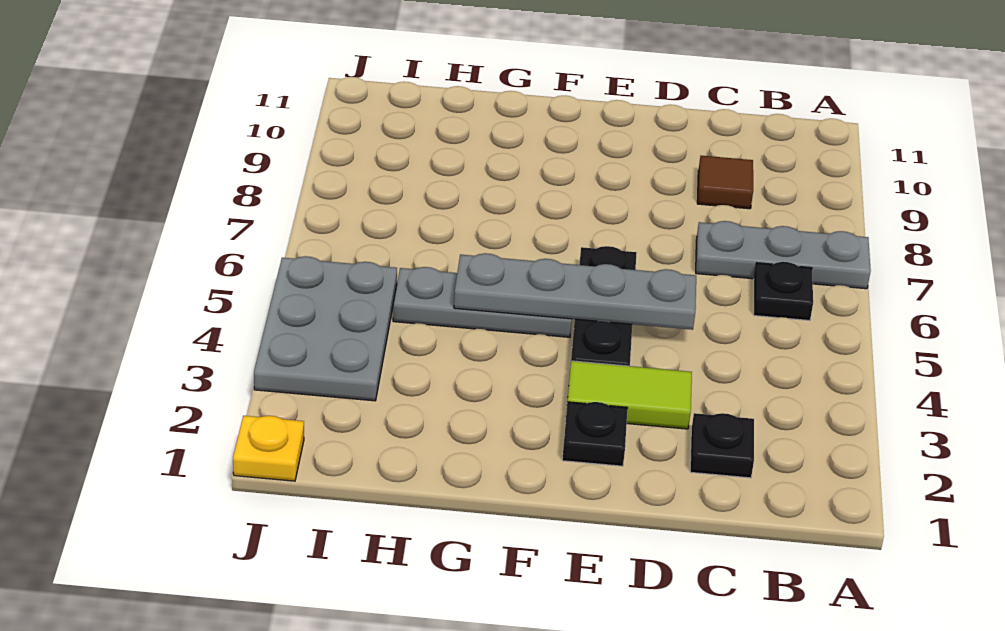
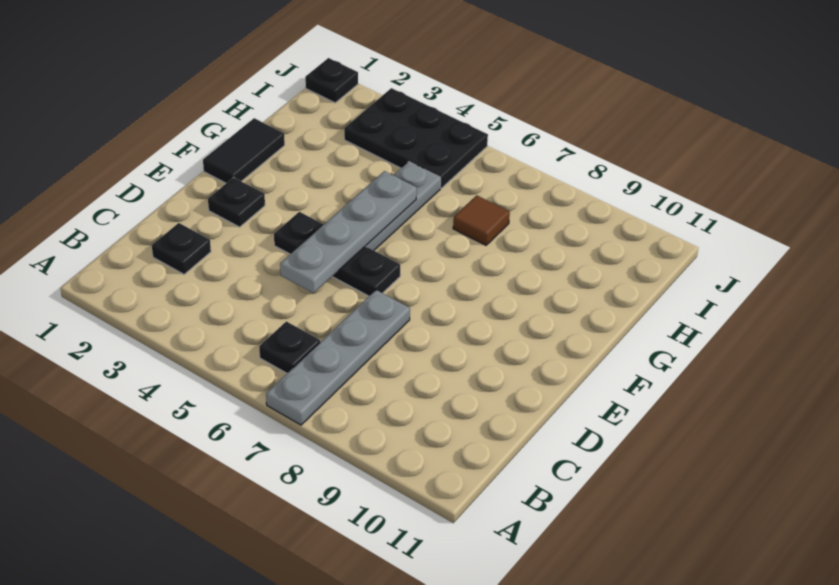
grey plate A7:C7 level 1 -> grey plate A7:D7 level 1
brown tile C9 level 1 -> brown tile H7 level 1
lime tile D3:E3 level 1 -> none
none -> black tile F1:G1 level 1
grey plate I3:J5 level 1 -> black plate I3:J5 level 1
yellow plate J1 level 1 -> black plate J1 level 1

